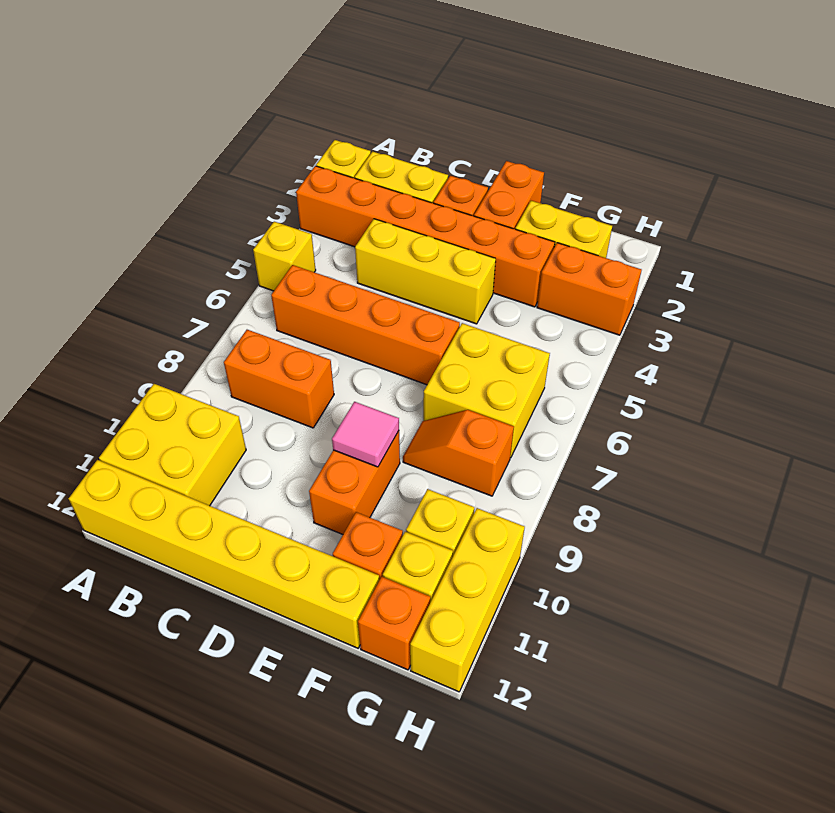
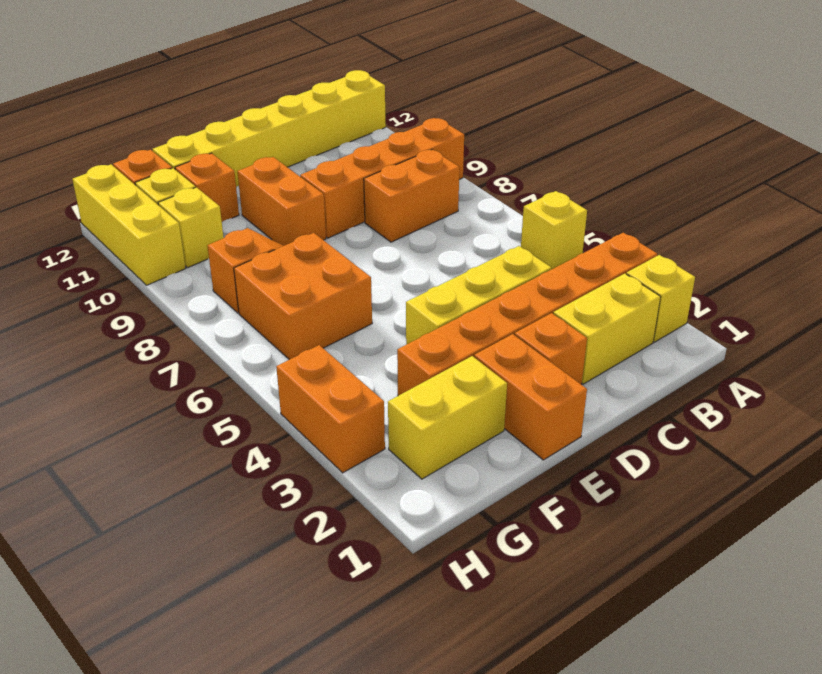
yellow brick A10:B11 level 1 -> none
orange brick B6:E6 level 1 -> orange brick A9:D9 level 1
pink tile E9 level 2 -> none
yellow brick F6:G7 level 1 -> orange brick F6:G7 level 1
orange brick G3:H3 level 1 -> orange brick H3:H4 level 1

